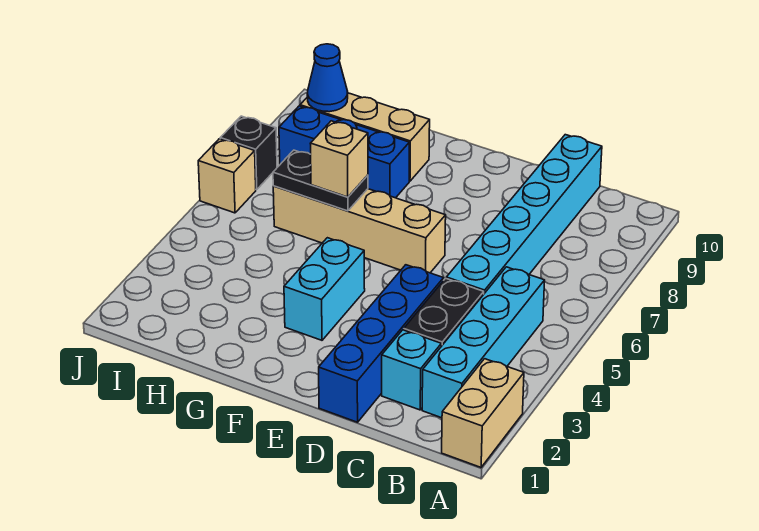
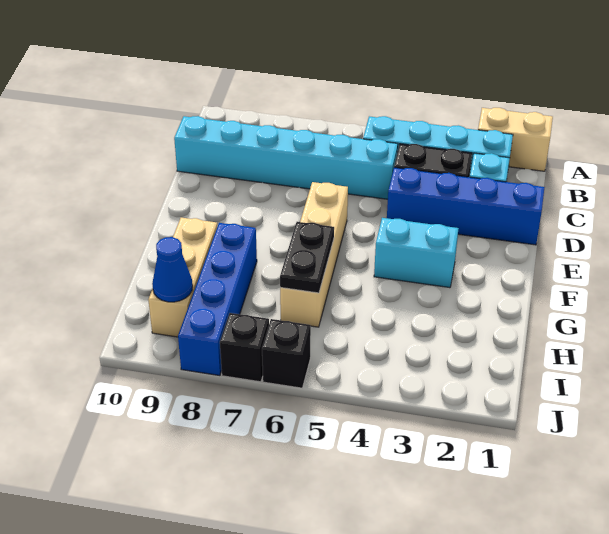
tan brick G6 level 3 -> none
blue brick G8:I8 level 1 -> blue brick G8:J8 level 1
tan brick J6 level 1 -> black brick J6 level 1

